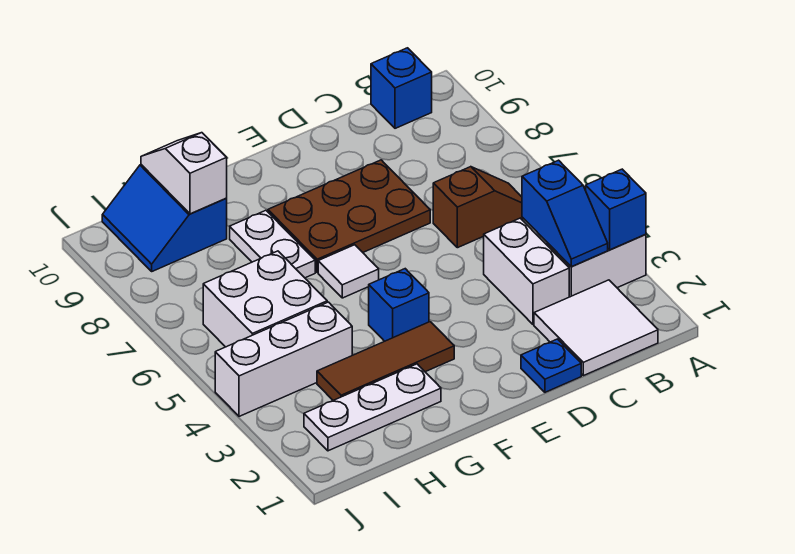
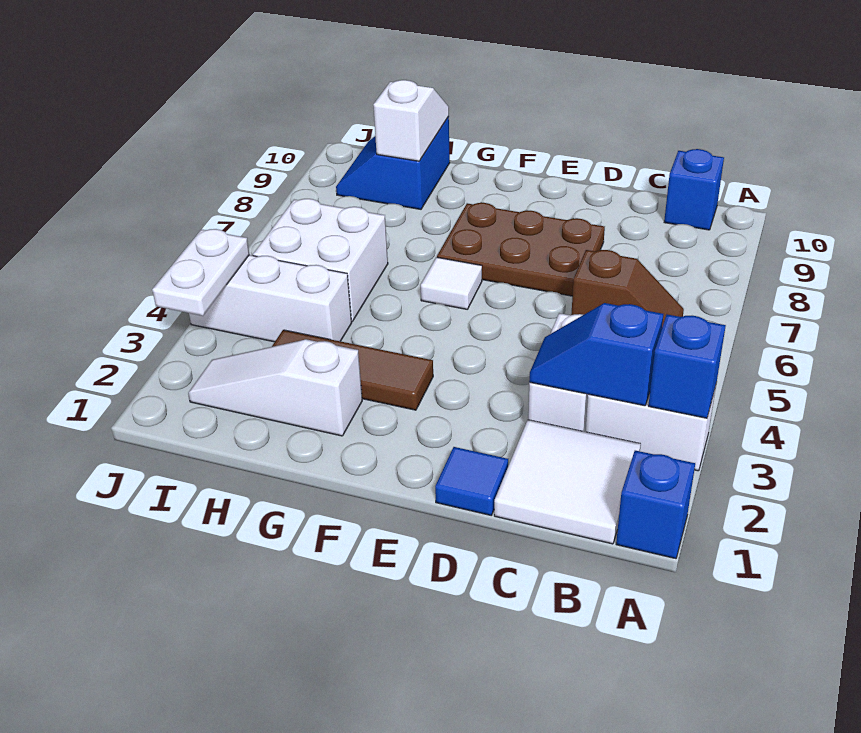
blue slope B3:B4 level 2 top 4 -> blue slope B3:C3 level 2 top B
blue plate D1 level 1 -> blue tile D1 level 1
blue brick F4 level 1 -> blue brick A1 level 1
white plate G2:I2 level 1 -> white slope G2:I2 level 1 top G
white plate G7:G8 level 1 -> white plate J3:J4 level 2

